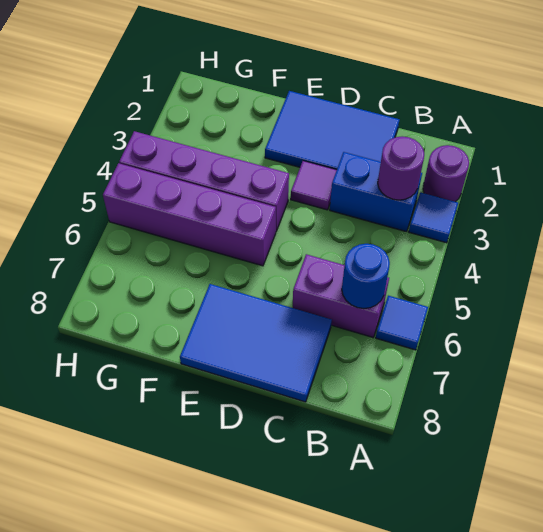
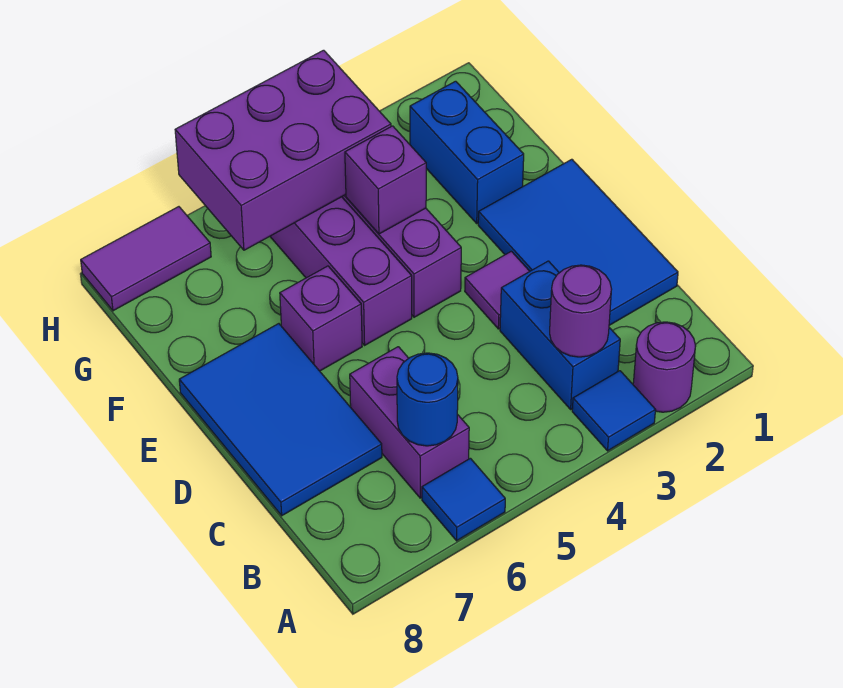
none -> purple brick E6 level 1
none -> blue brick F2:G2 level 1
none -> purple brick F4 level 2
none -> purple brick G4:H6 level 2
none -> purple tile H7:H8 level 1

